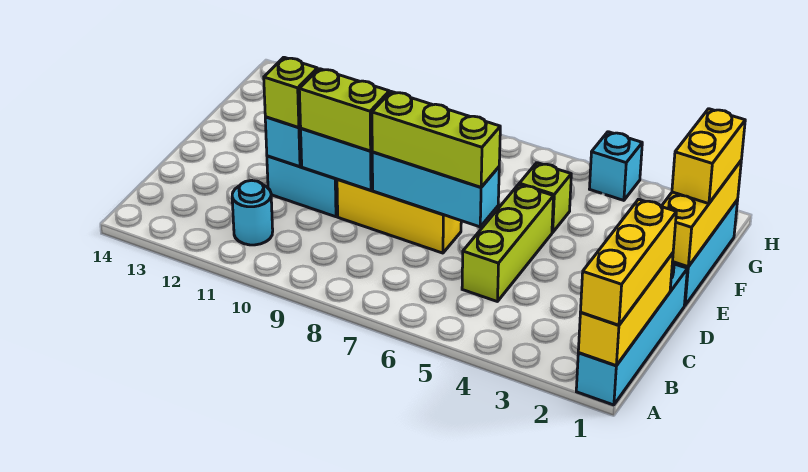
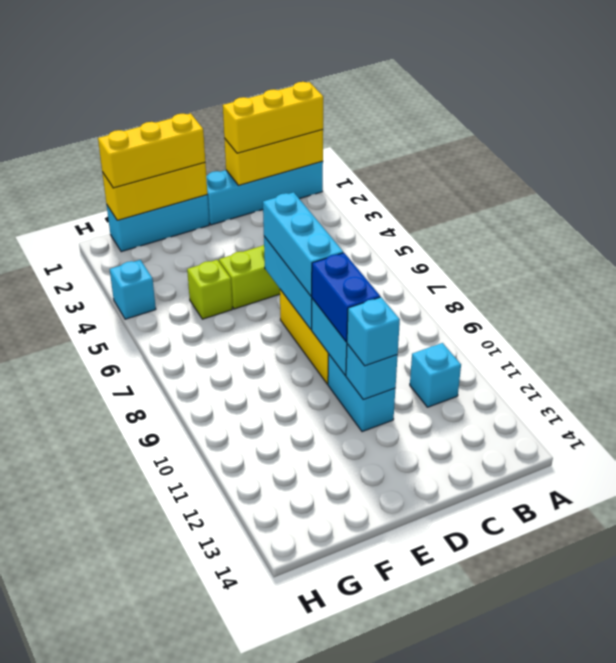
cyan round brick B11 level 1 -> cyan brick B11 level 1
lime brick D6:D8 level 3 -> cyan brick D6:D8 level 3
lime brick D9:D10 level 3 -> blue brick D9:D10 level 3
lime brick D11 level 3 -> cyan brick D11 level 3
yellow brick F1:G1 level 3 -> yellow brick E1:G1 level 3

